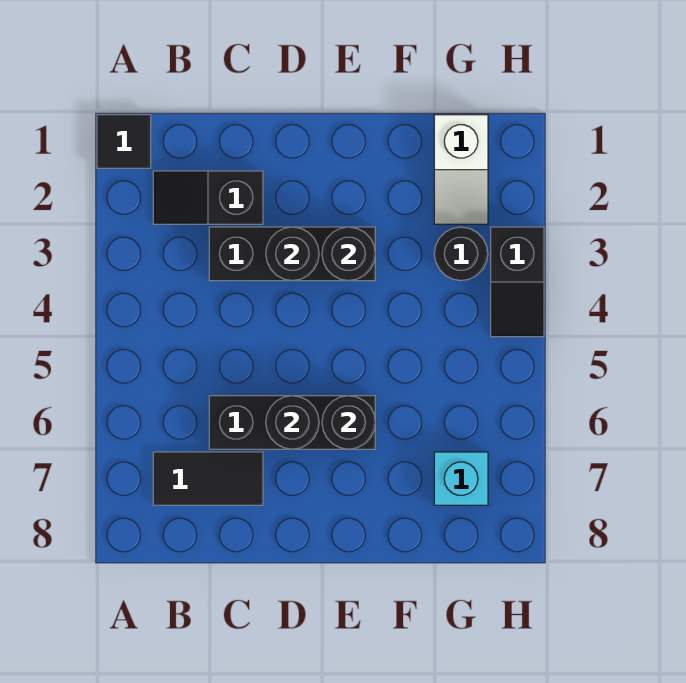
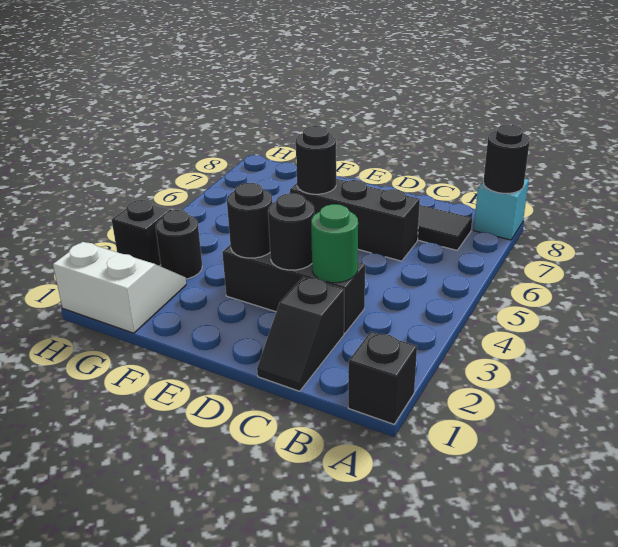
black tile A1 level 1 -> black brick A1 level 1
black slope B2:C2 level 1 top C -> black slope C1:C2 level 1 top 2
none -> green round brick C3 level 2
black round brick D6 level 2 -> black round brick A8 level 2
white slope G1:G2 level 1 top 1 -> white slope G1:H2 level 1 top 1
cyan brick G7 level 1 -> cyan brick A8 level 1

